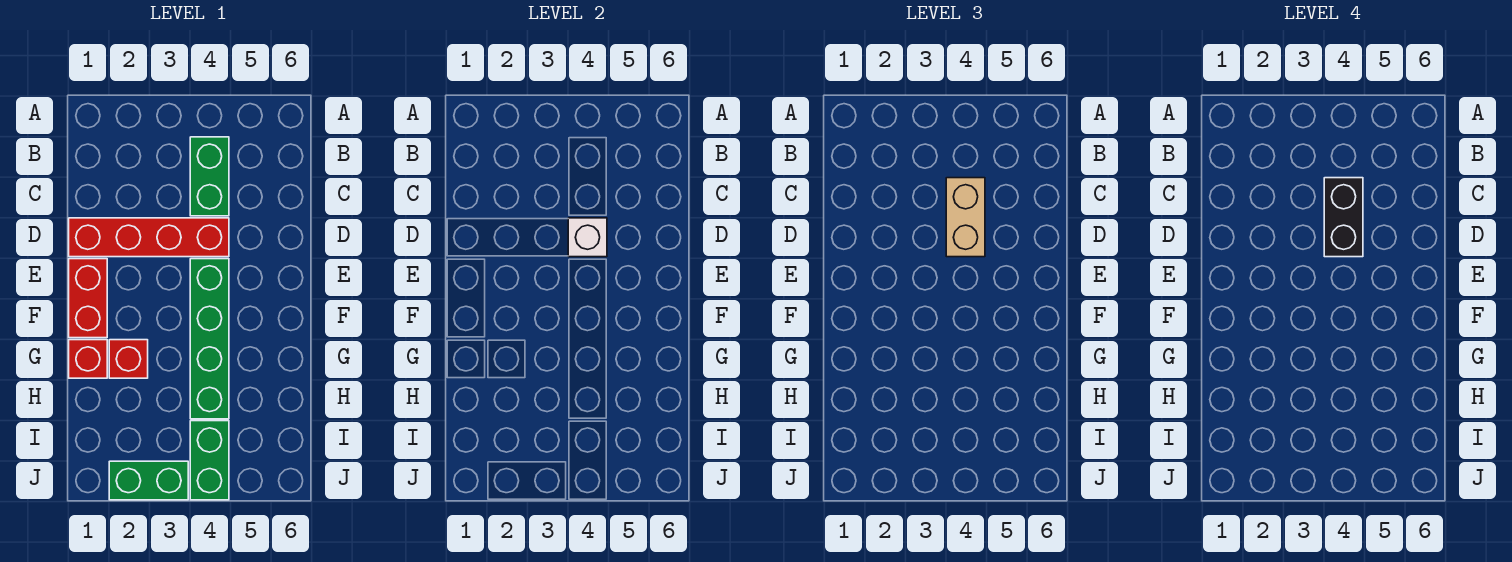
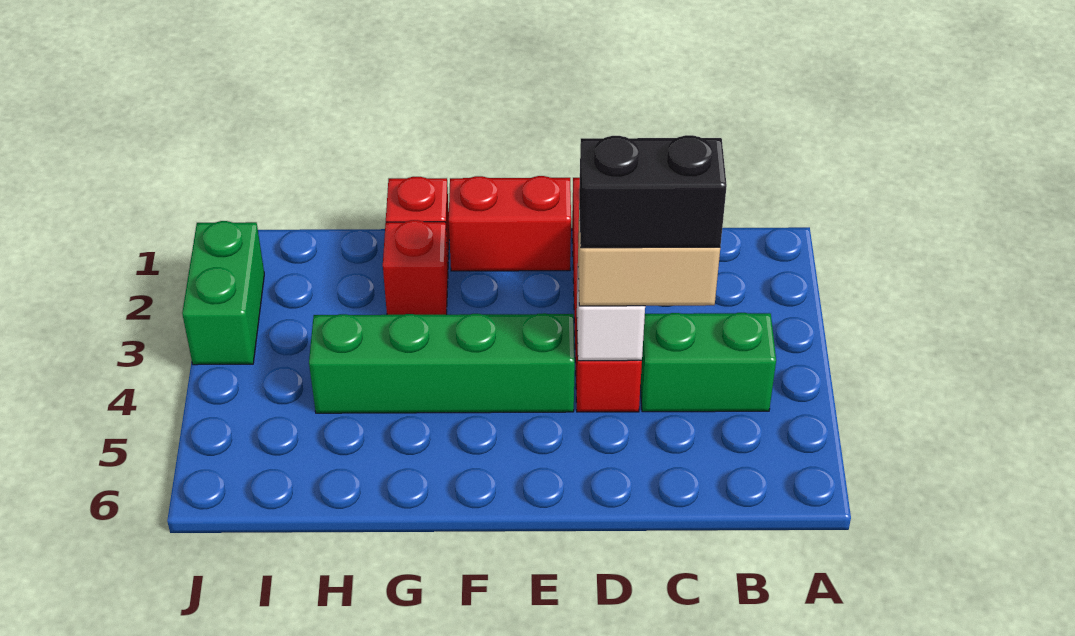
green brick I4:J4 level 1 -> none

